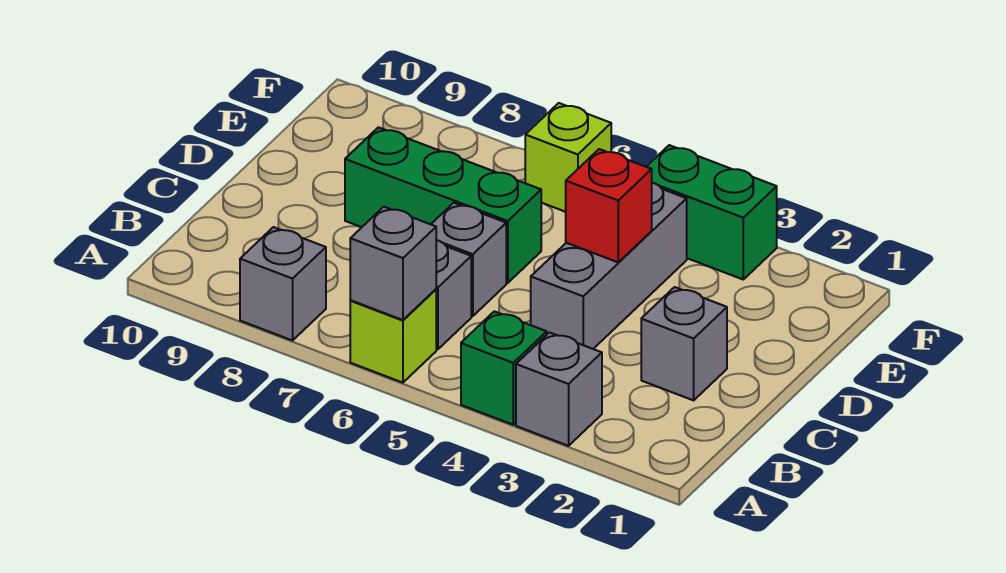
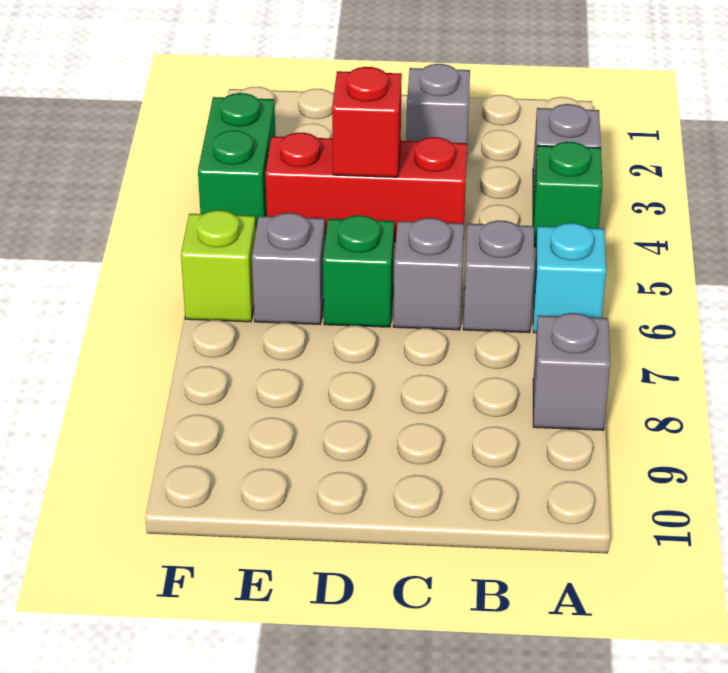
lime brick A6 level 1 -> cyan brick A6 level 1
grey brick A6 level 2 -> grey brick E6 level 1
grey brick C4:E4 level 1 -> red brick C4:E4 level 1
green brick D6:D8 level 1 -> green brick D6 level 1

